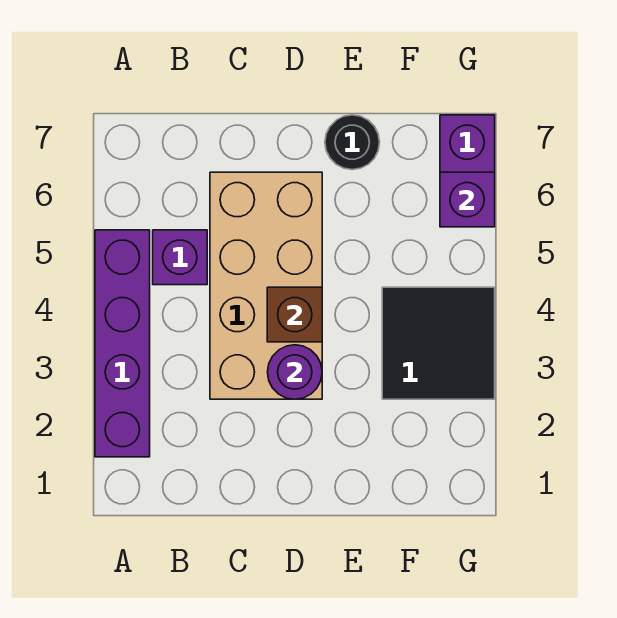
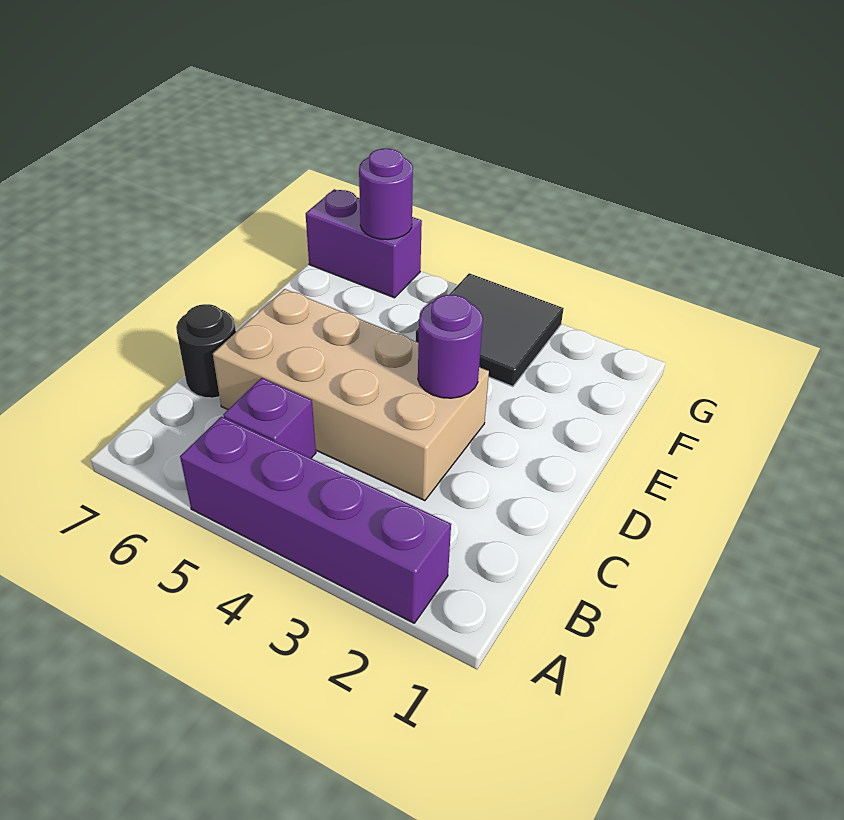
brown brick D4 level 2 -> none
black round brick E7 level 1 -> black round brick C7 level 1
purple brick G6 level 2 -> purple round brick G6 level 2

